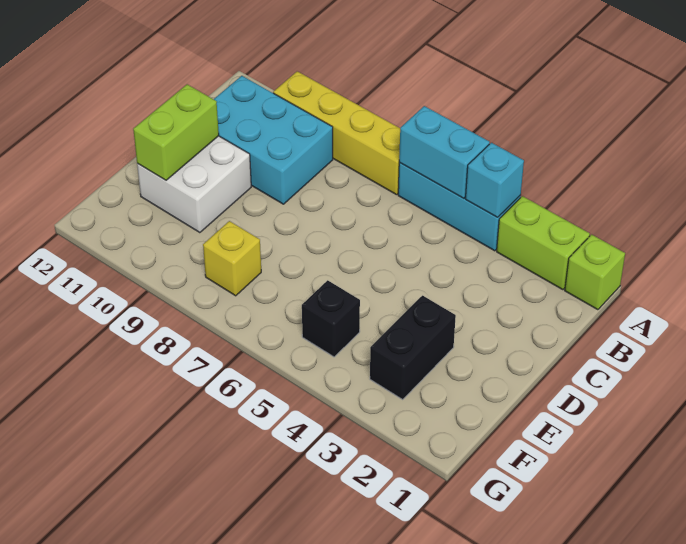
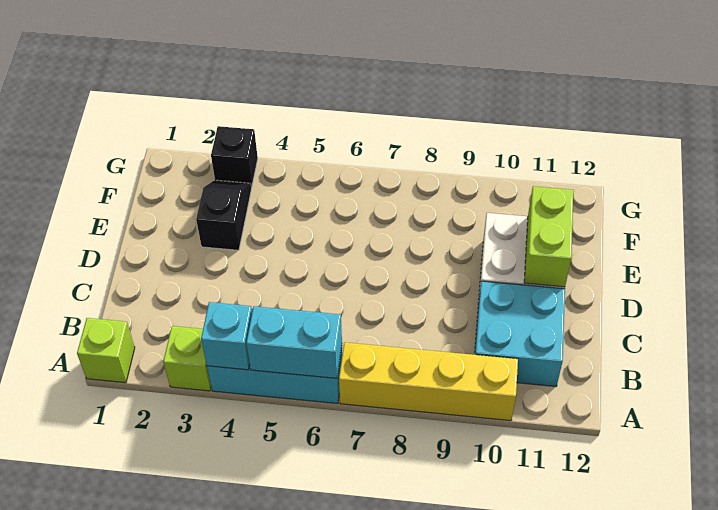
lime brick A2:A3 level 1 -> lime brick A3 level 1
cyan brick B9:C11 level 1 -> cyan brick B10:C11 level 1
black brick E3:F3 level 1 -> black slope E3:F3 level 1 top E
black brick F5 level 1 -> black brick G3 level 1
yellow brick F8 level 1 -> none

